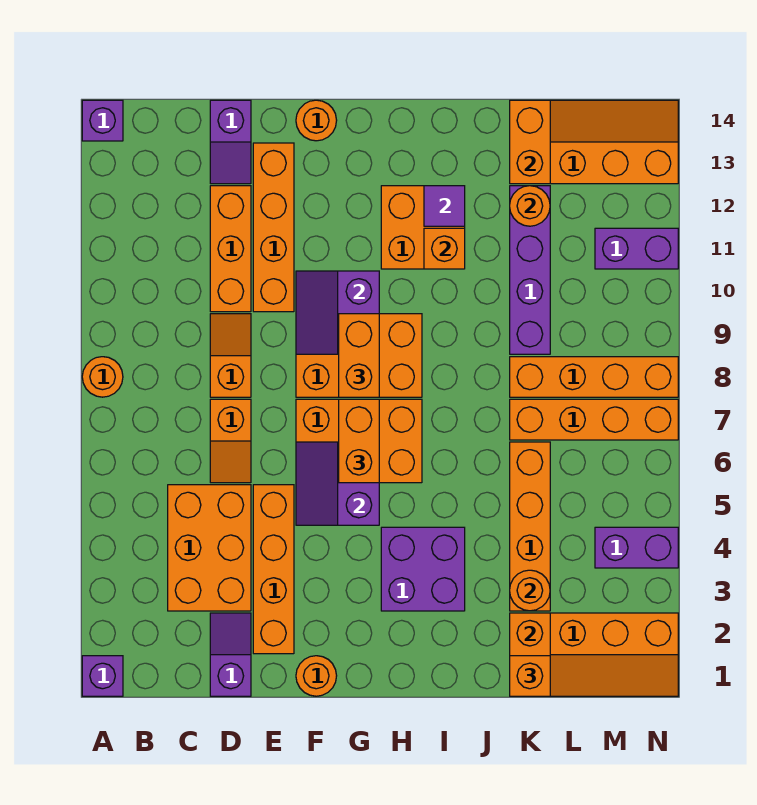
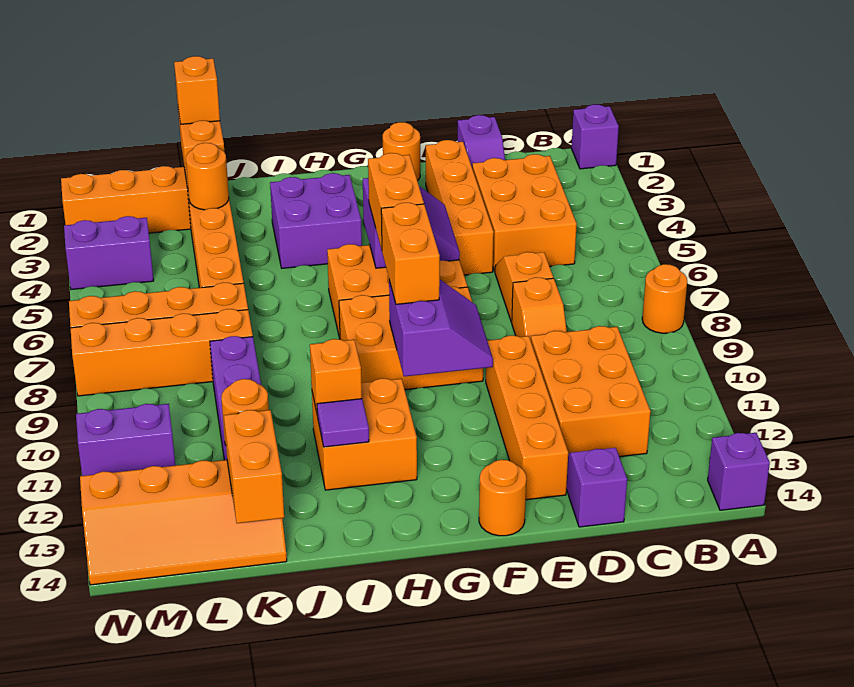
orange brick D10:D12 level 1 -> orange brick C10:D12 level 1

